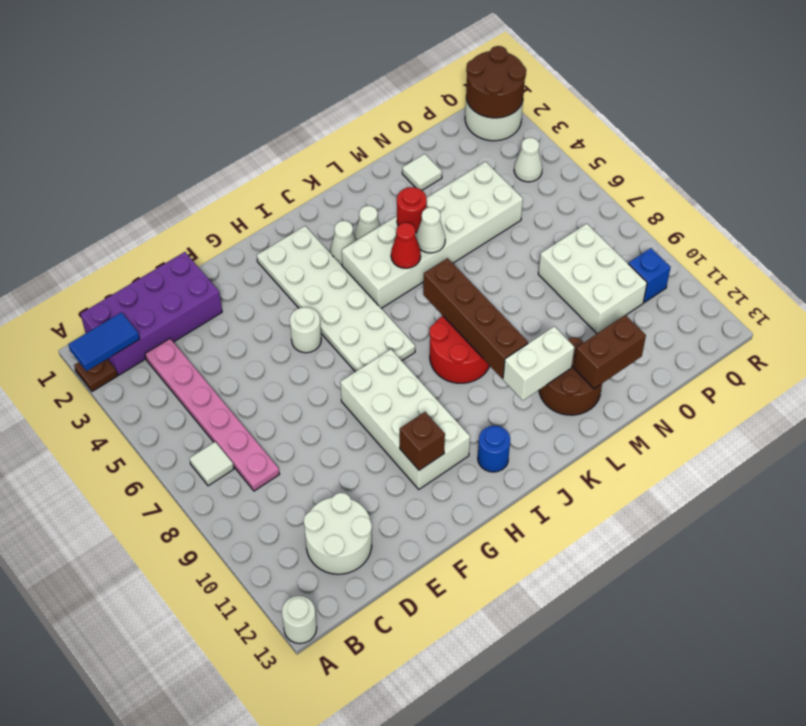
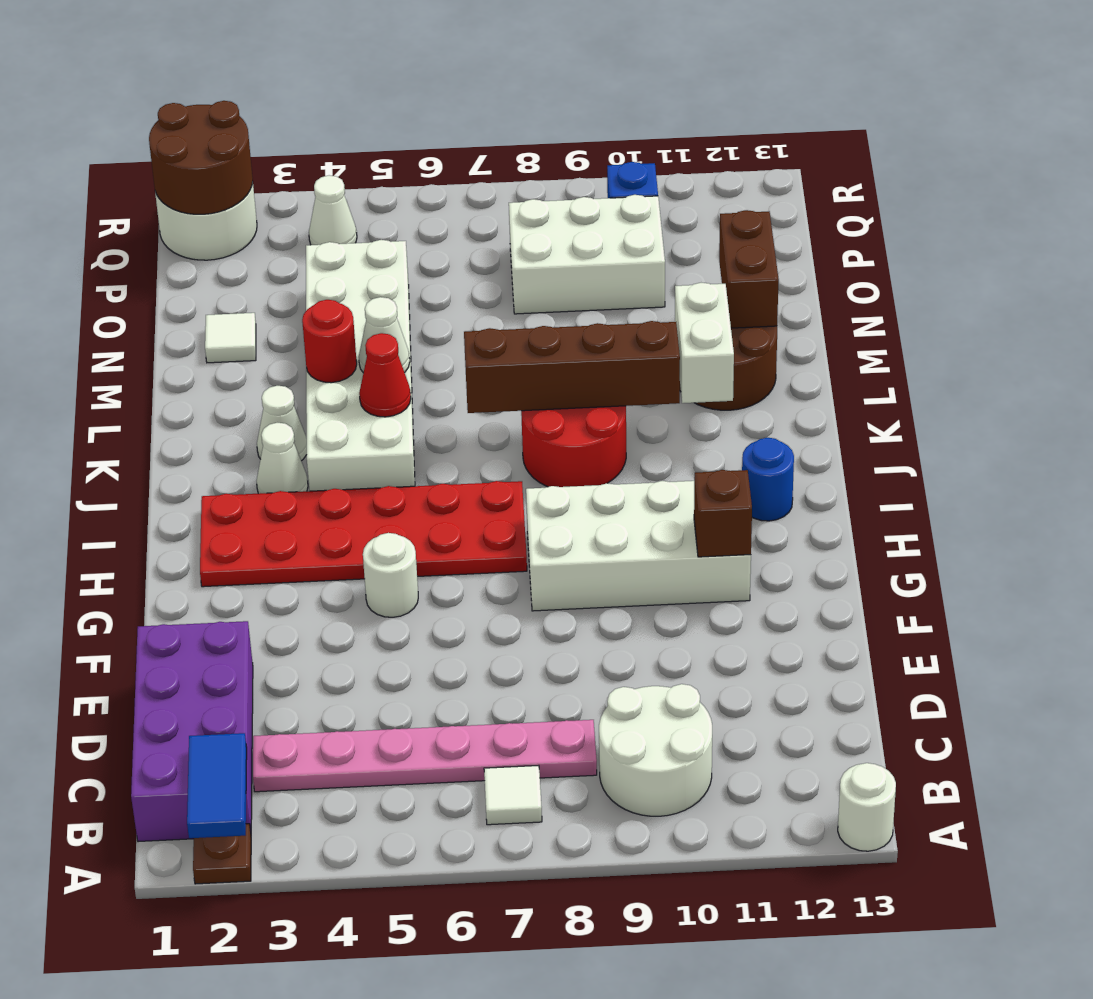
white round brick C11:D12 level 1 -> white round brick B9:C10 level 1
white plate H2:I7 level 1 -> red plate H2:I7 level 1

